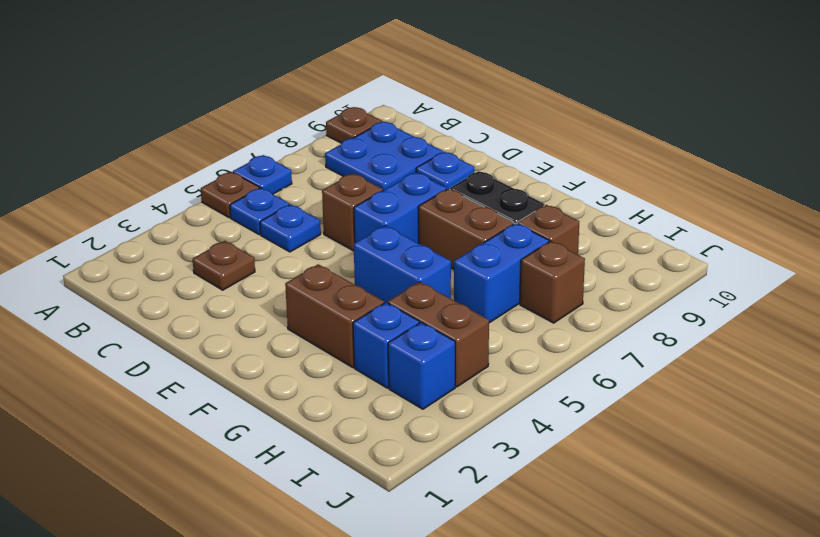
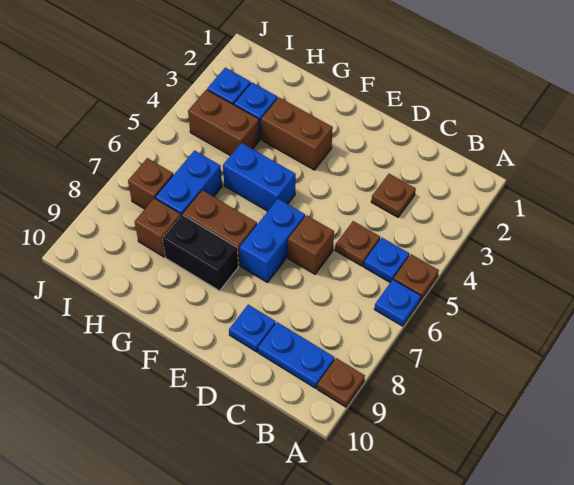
blue plate B8:C9 level 1 -> blue plate B9:C9 level 1
blue plate C5 level 1 -> brown plate C5 level 1

